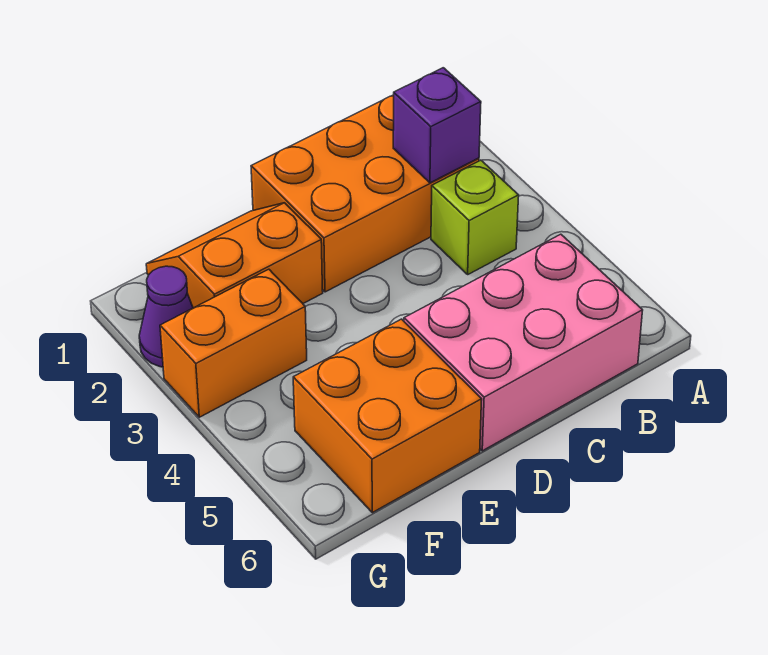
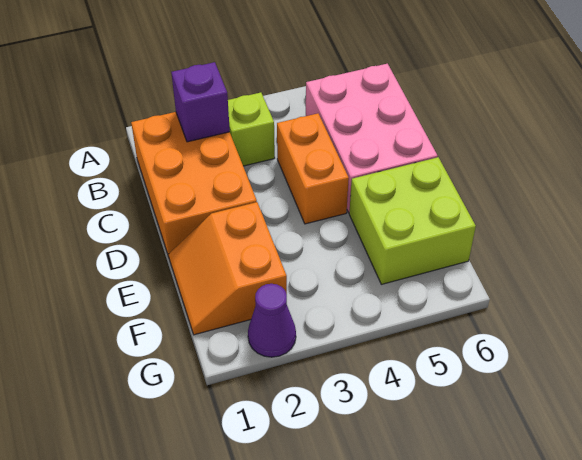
orange brick E5:F6 level 1 -> lime brick E5:F6 level 1
orange brick F3:G3 level 1 -> orange brick C4:D4 level 1

